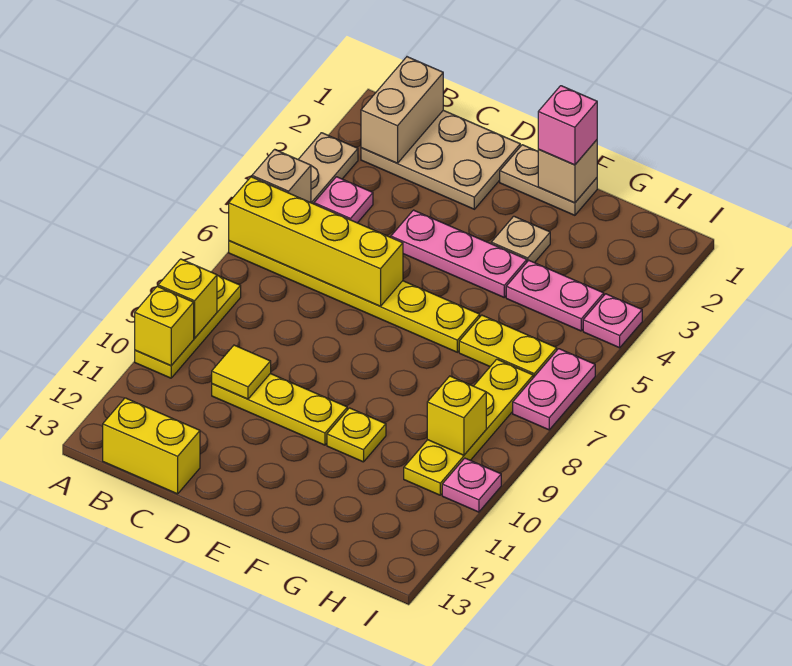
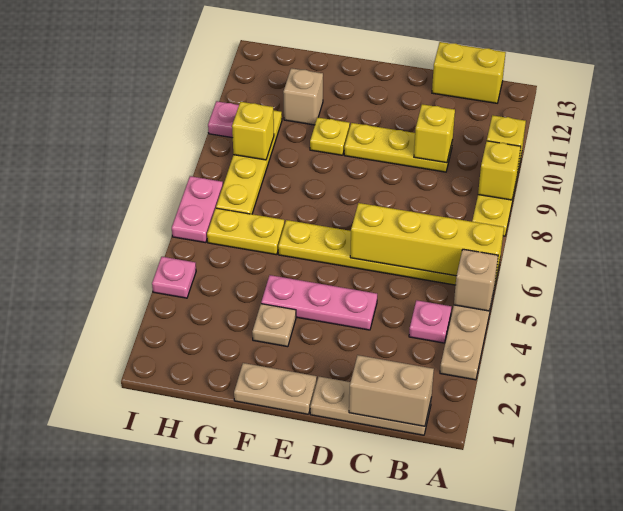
tan plate B1:D2 level 1 -> tan plate B1:D1 level 1
tan brick B1:B2 level 2 -> tan brick B1:C1 level 2
yellow tile C10 level 2 -> yellow brick C10 level 2
tan brick F1 level 2 -> tan brick G11 level 1
pink brick F1 level 3 -> none
pink plate G4:H4 level 1 -> none

